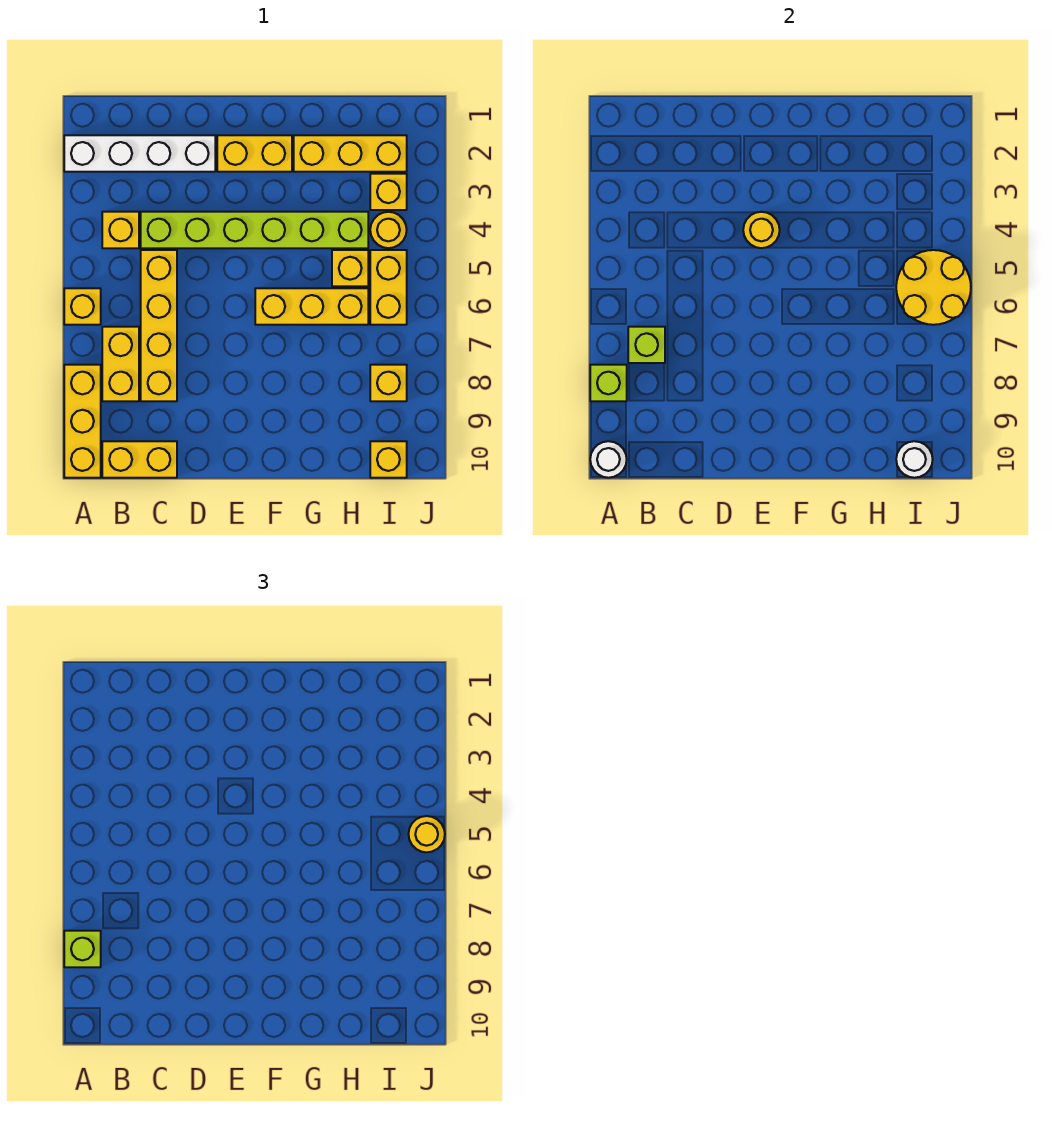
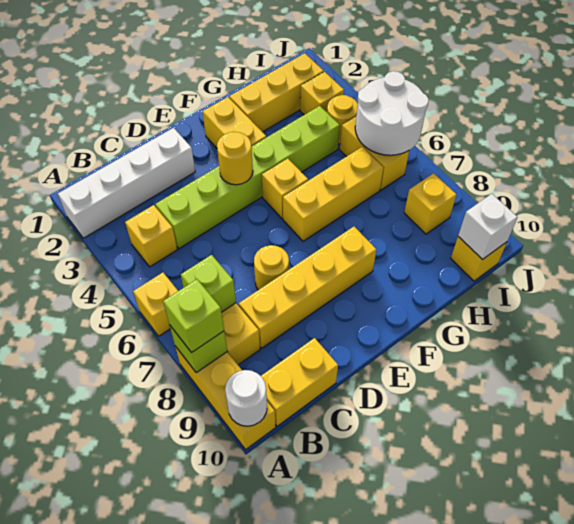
yellow brick C5:C8 level 1 -> yellow brick C8:F8 level 1
yellow brick E2:F2 level 1 -> yellow brick F2:F3 level 1
yellow brick H5 level 1 -> yellow brick F5 level 1
yellow round brick I5:J6 level 2 -> white round brick I5:J6 level 2
white round brick I10 level 2 -> white brick I10 level 2
yellow round brick J5 level 3 -> yellow round brick D7 level 1

